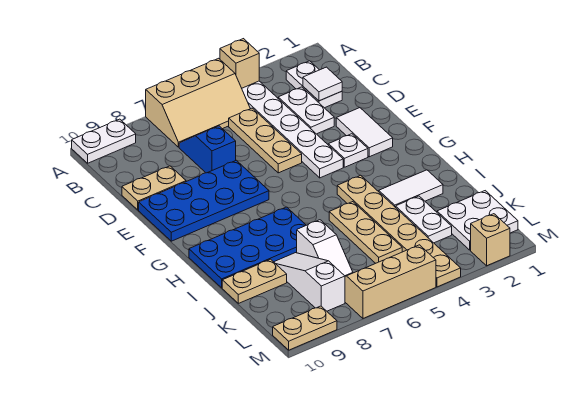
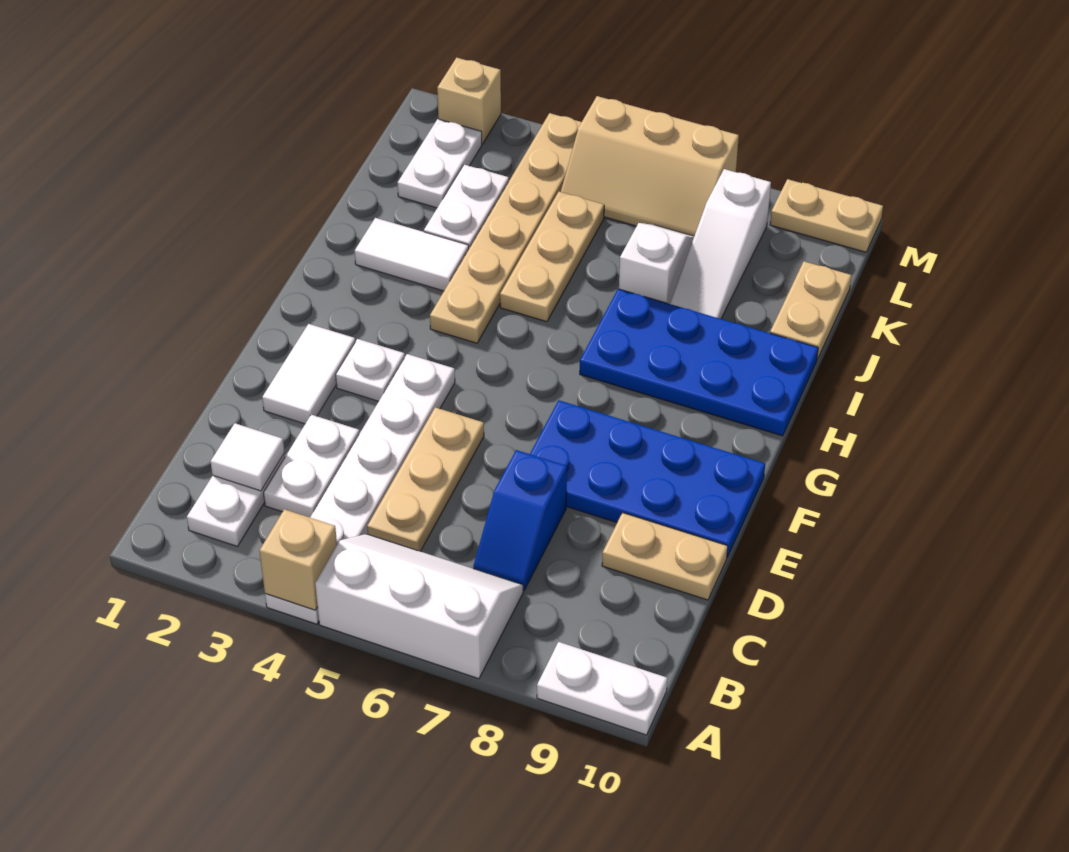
tan slope A5:B7 level 1 top A -> white slope A5:B7 level 1 top A
tan plate J9:J10 level 1 -> tan plate J10:K10 level 1
white plate K1:L2 level 1 -> white plate K2:L2 level 1

